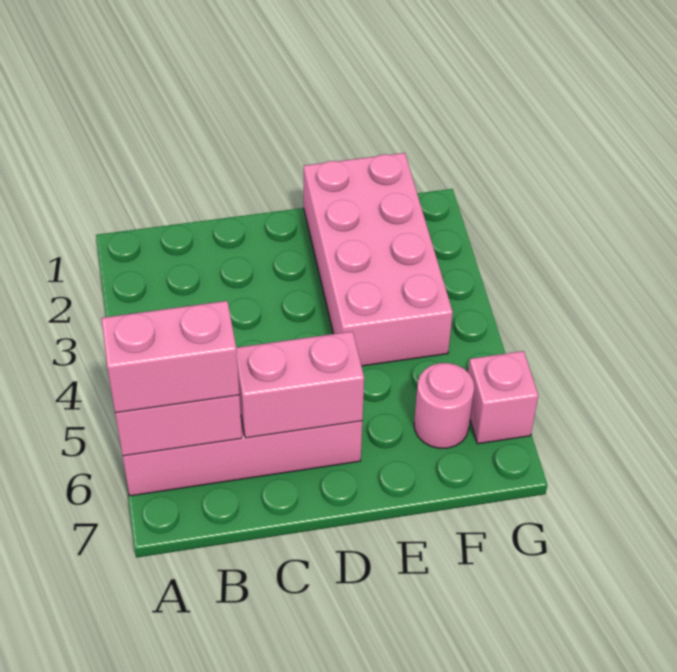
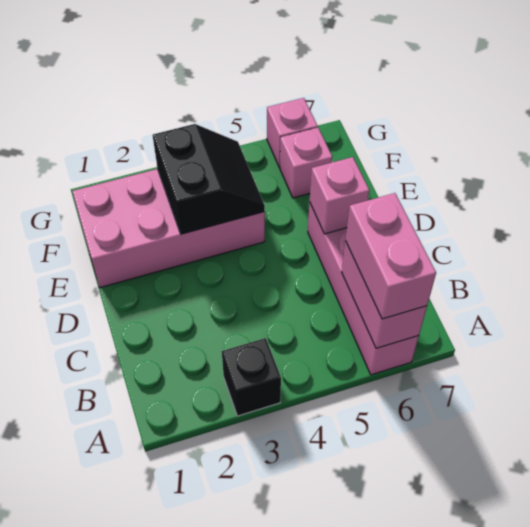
none -> black brick A3 level 1
pink brick C6:D6 level 2 -> pink brick D6 level 2
none -> black slope E3:F4 level 2 top 3
pink round brick F6 level 1 -> pink brick F6 level 1

